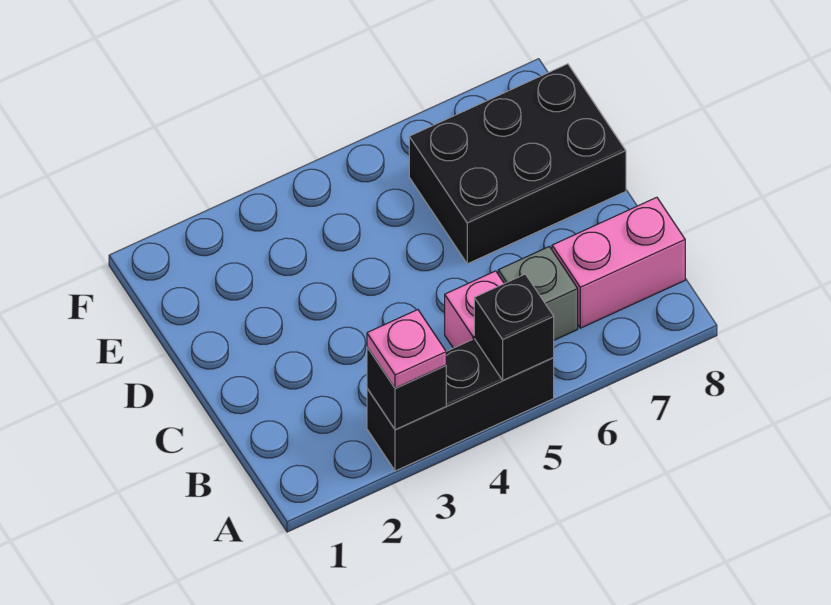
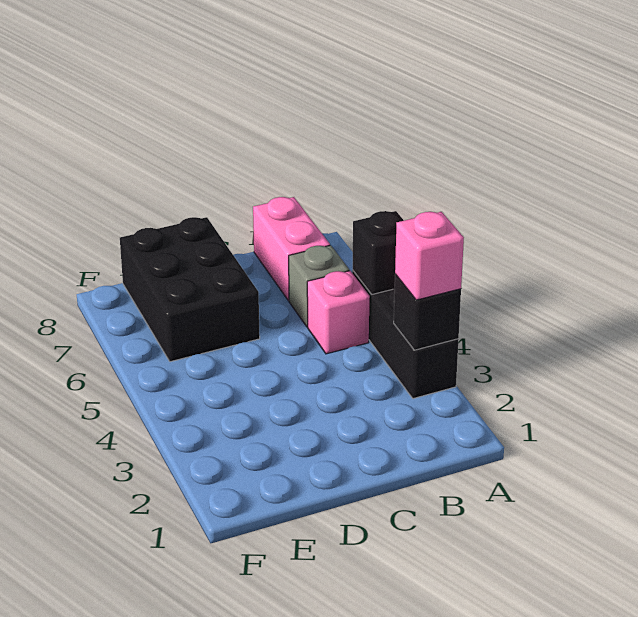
pink plate A3 level 3 -> pink brick A3 level 3

